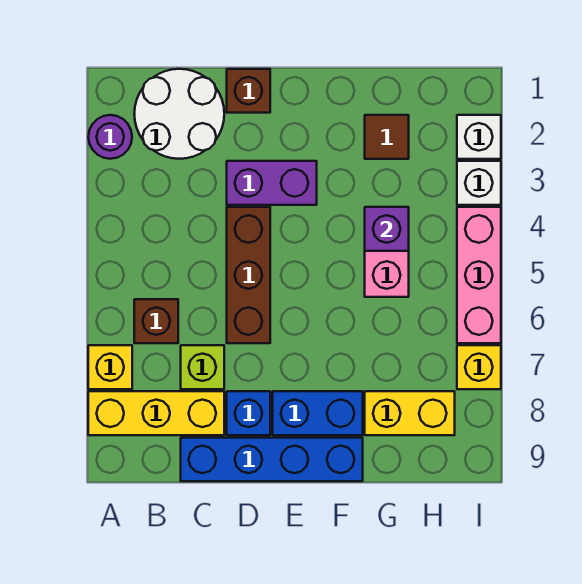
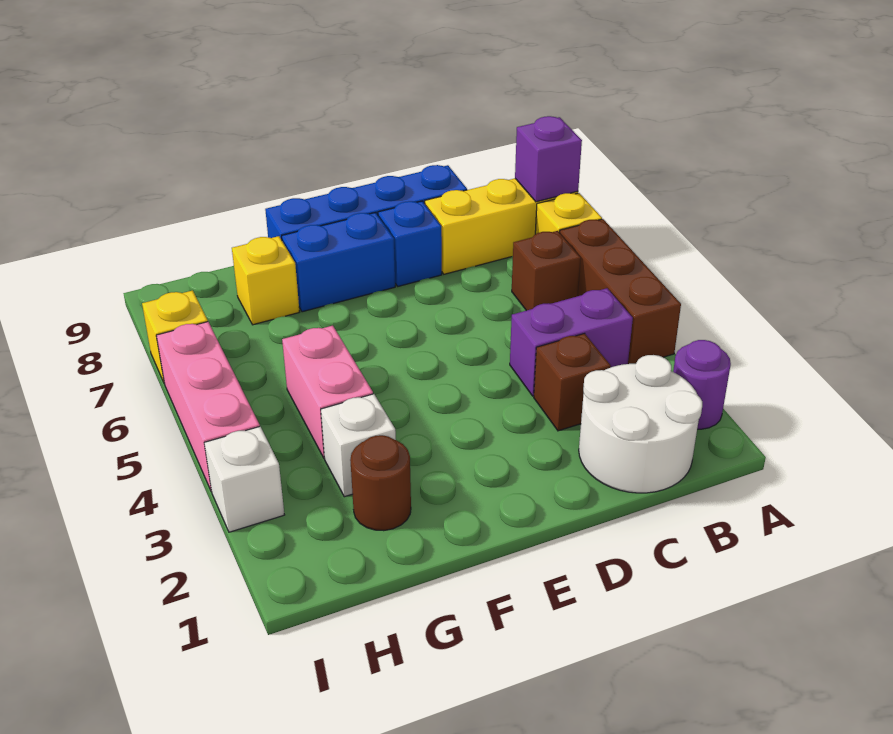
lime brick C7 level 1 -> none
brown brick D1 level 1 -> brown brick C3 level 1
purple brick D3:E3 level 1 -> purple brick B4:C4 level 1
brown brick D4:D6 level 1 -> brown brick A4:A6 level 1
brown tile G2 level 1 -> brown round brick G2 level 1
purple brick G4 level 2 -> purple brick A8 level 2
yellow brick G8:H8 level 1 -> yellow brick G8 level 1
white brick I2 level 1 -> white brick G3 level 1

